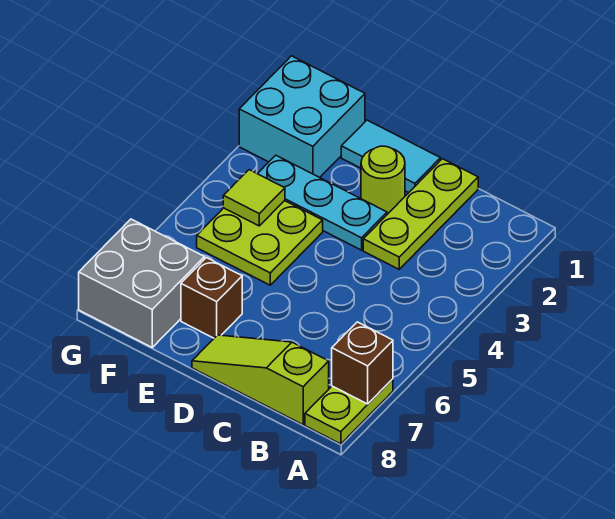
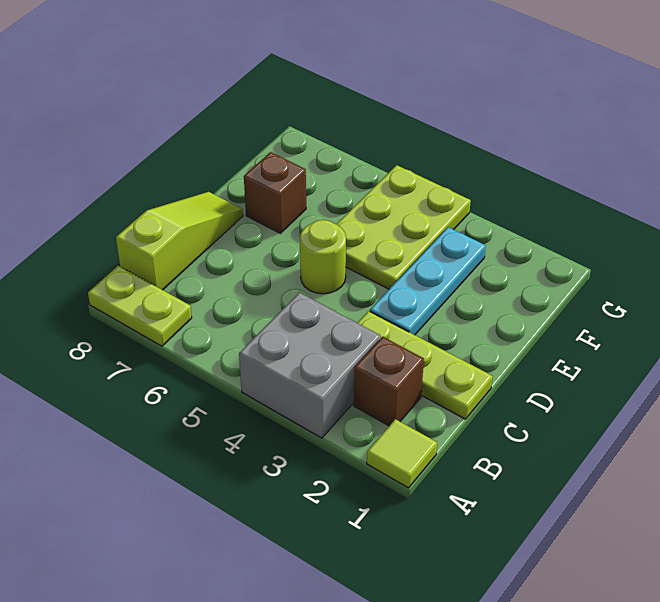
brown brick A7 level 2 -> brown brick B2 level 1
cyan tile D1:E1 level 1 -> none
lime round brick D2 level 1 -> lime round brick D5 level 1
lime plate E4:F5 level 1 -> lime plate E4:G5 level 1
cyan brick F1:G2 level 1 -> none
lime tile F4 level 2 -> lime tile A1 level 1
grey brick F7:G8 level 1 -> grey brick A3:B4 level 1

